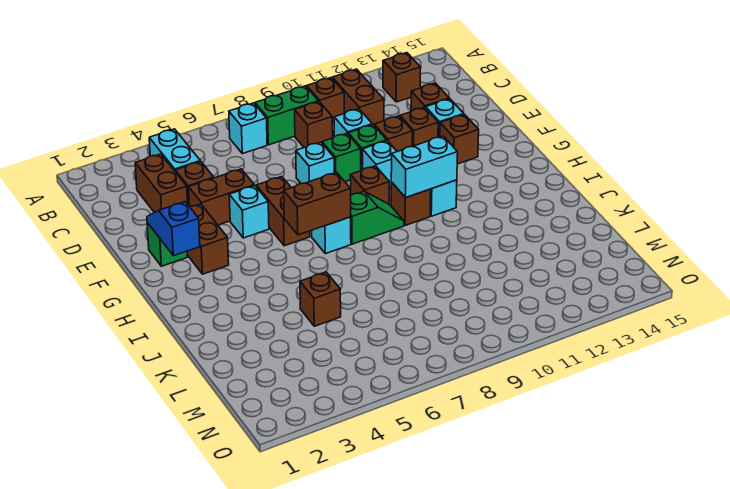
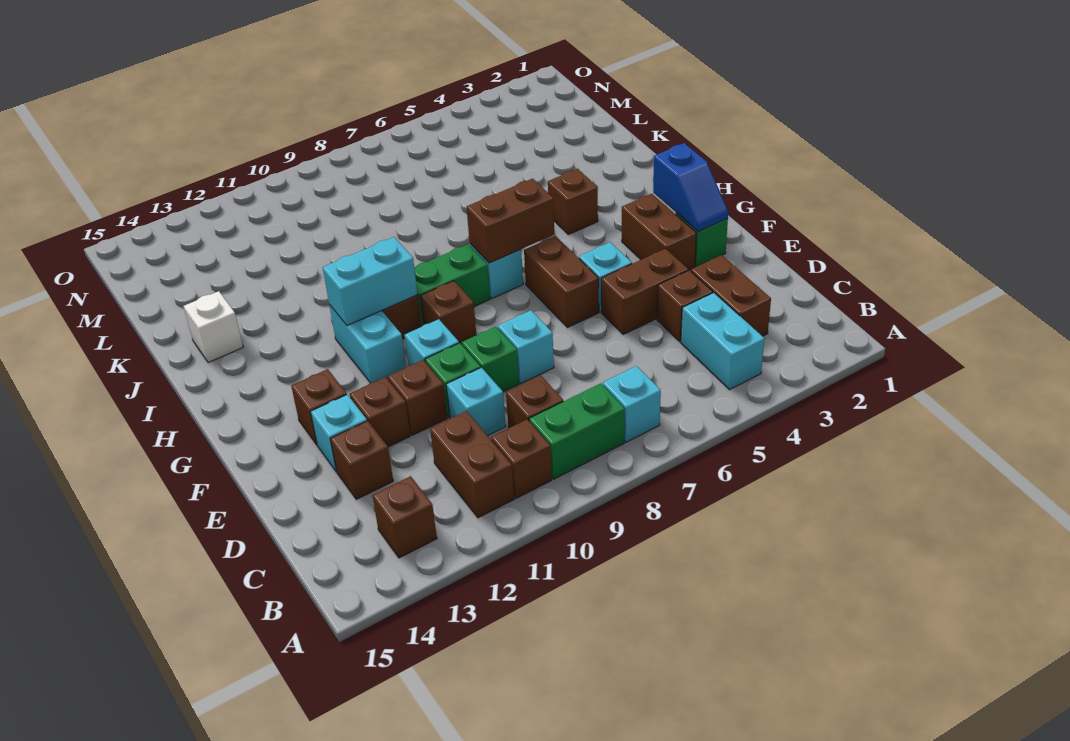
green slope H8:H9 level 1 top 8 -> green brick H8:H9 level 1
none -> white brick J14 level 1
brown brick K5 level 1 -> brown brick I4 level 1

